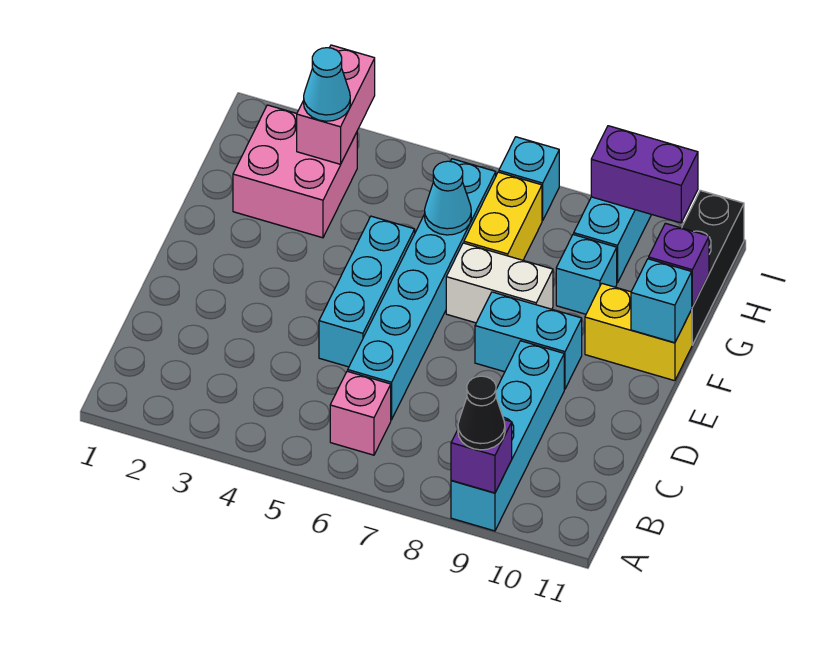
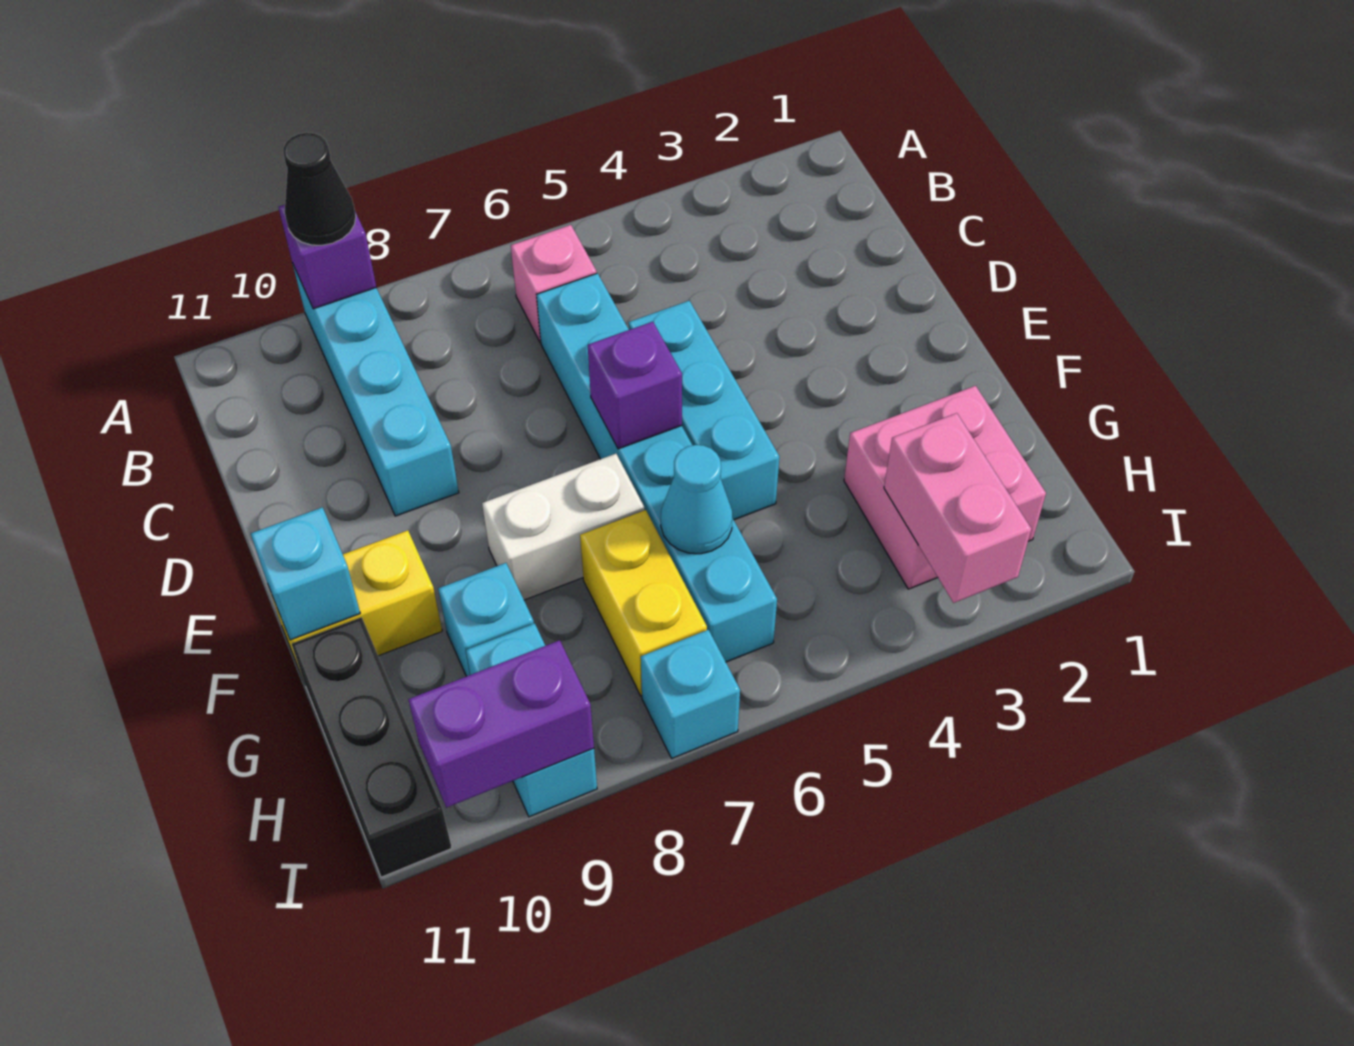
cyan brick E8:E9 level 1 -> none
purple brick G11 level 2 -> purple brick E6 level 2
cyan cone H3 level 3 -> none

